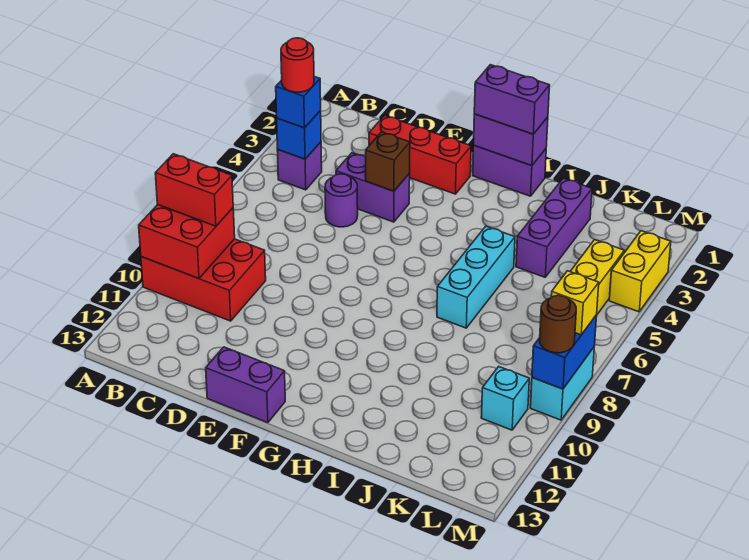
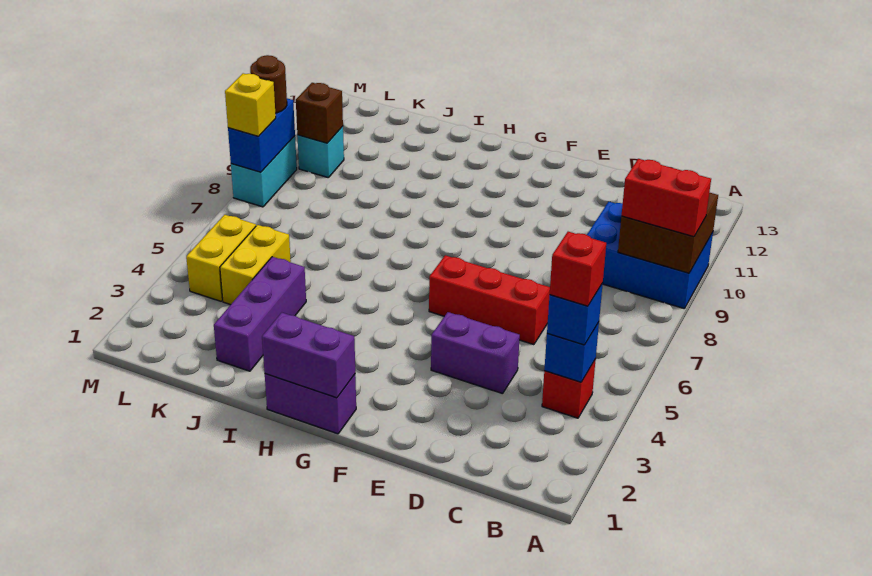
red brick A9:C10 level 1 -> blue brick A9:C10 level 1
red brick A9:B10 level 2 -> brown brick A9:B10 level 2
purple brick B4 level 1 -> red brick B4 level 1
red round brick B4 level 4 -> red brick B4 level 4
red brick D2:F2 level 1 -> red brick D6:F6 level 1
purple round brick D5 level 1 -> none
brown brick E4 level 2 -> brown brick L10 level 2
purple brick E13:F13 level 1 -> none
purple brick G1:H1 level 3 -> none
cyan brick I5:I7 level 1 -> none
yellow brick M3:M4 level 1 -> yellow brick K4:K5 level 1

